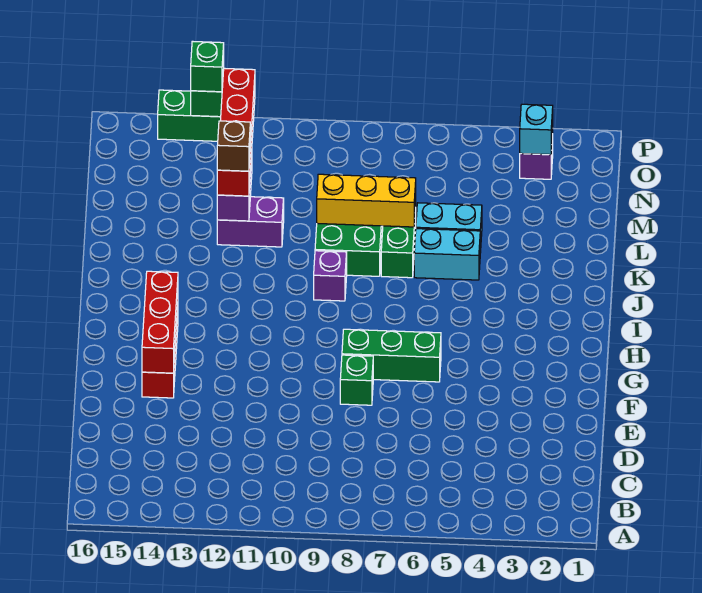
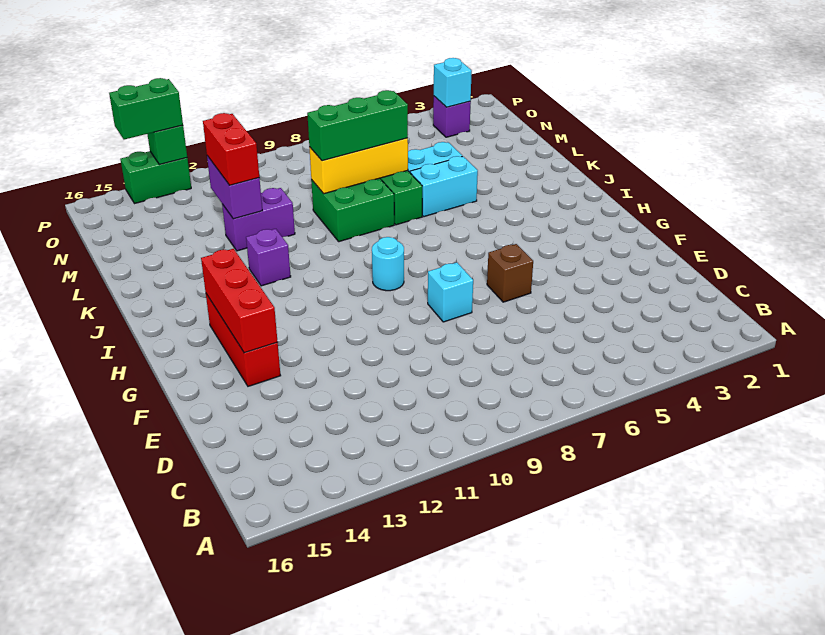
green brick F8 level 1 -> cyan brick F8 level 1
green brick G6:G8 level 1 -> green brick L7:L9 level 3
none -> cyan round brick H9 level 1
purple brick J9 level 1 -> purple brick J12 level 1
red brick L12:O12 level 3 -> red brick L12:M12 level 3
brown brick L12 level 4 -> brown brick F6 level 1
green brick P13 level 3 -> green brick P13:P14 level 3

